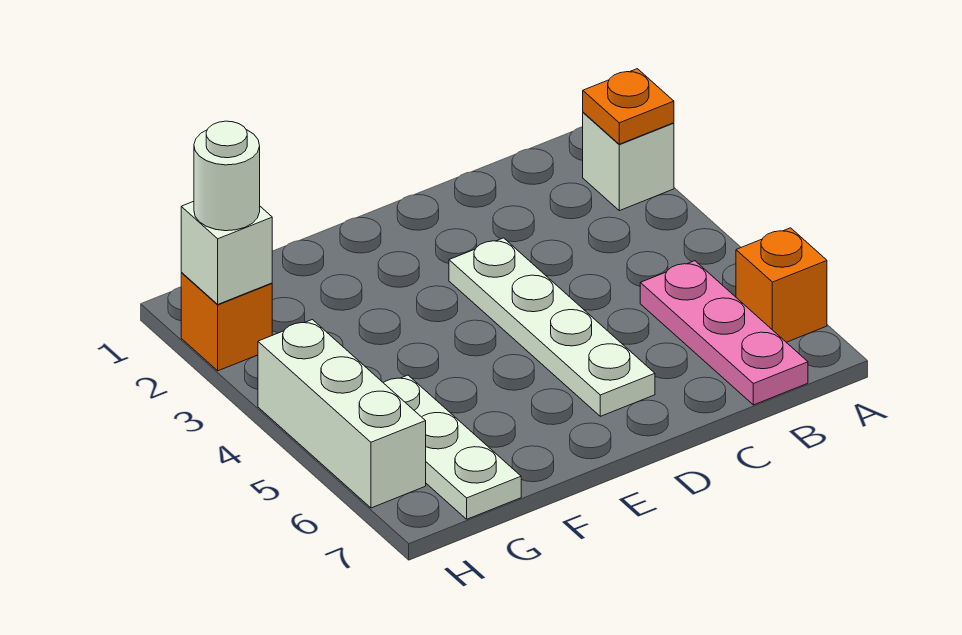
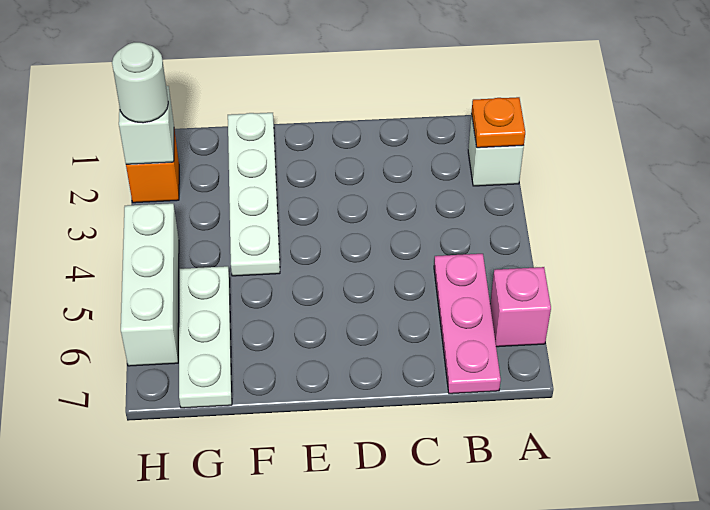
orange brick A6 level 1 -> pink brick A6 level 1
white plate D3:D6 level 1 -> white plate F1:F4 level 1

